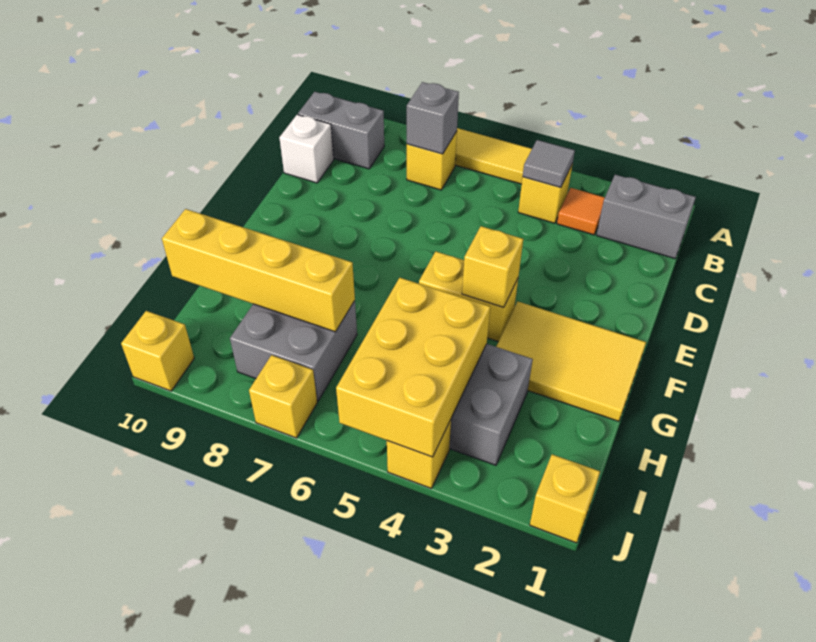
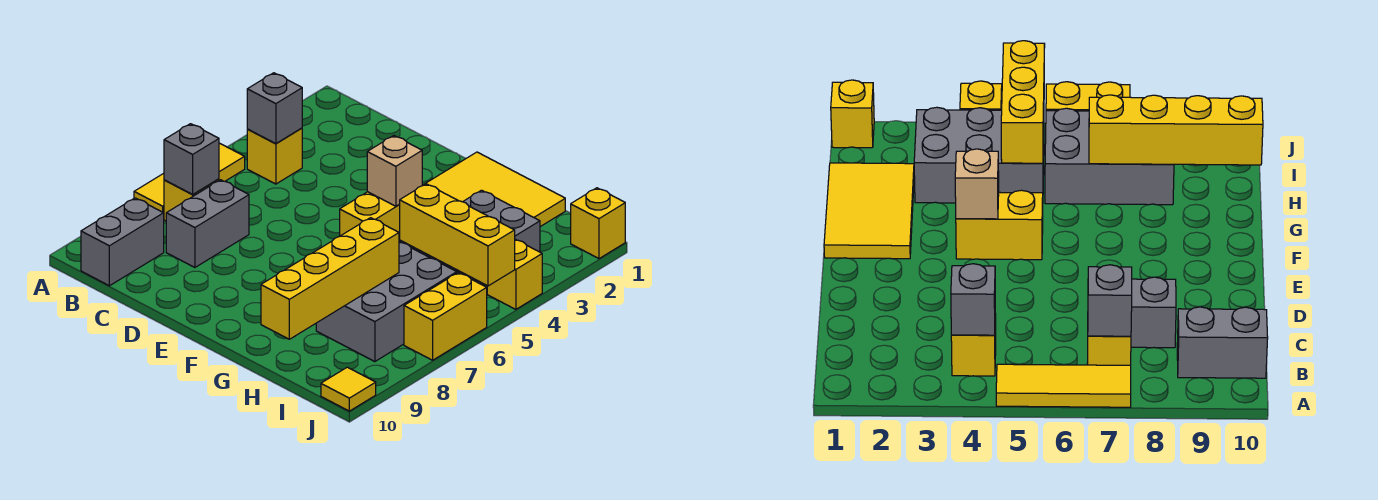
grey brick B1:B2 level 1 -> grey brick C7:C8 level 1
orange tile B3 level 1 -> none
grey tile B4 level 2 -> grey brick B4 level 2
white brick C10 level 1 -> none
yellow tile F1:G3 level 1 -> yellow tile F1:H2 level 1
yellow brick F4 level 2 -> tan brick F4 level 2
yellow brick H4:J5 level 2 -> yellow brick H5:J5 level 2
grey brick H7:I8 level 1 -> grey brick H6:I8 level 1
yellow brick J7 level 1 -> yellow brick J6:J7 level 1
yellow brick J10 level 1 -> yellow tile J10 level 1

